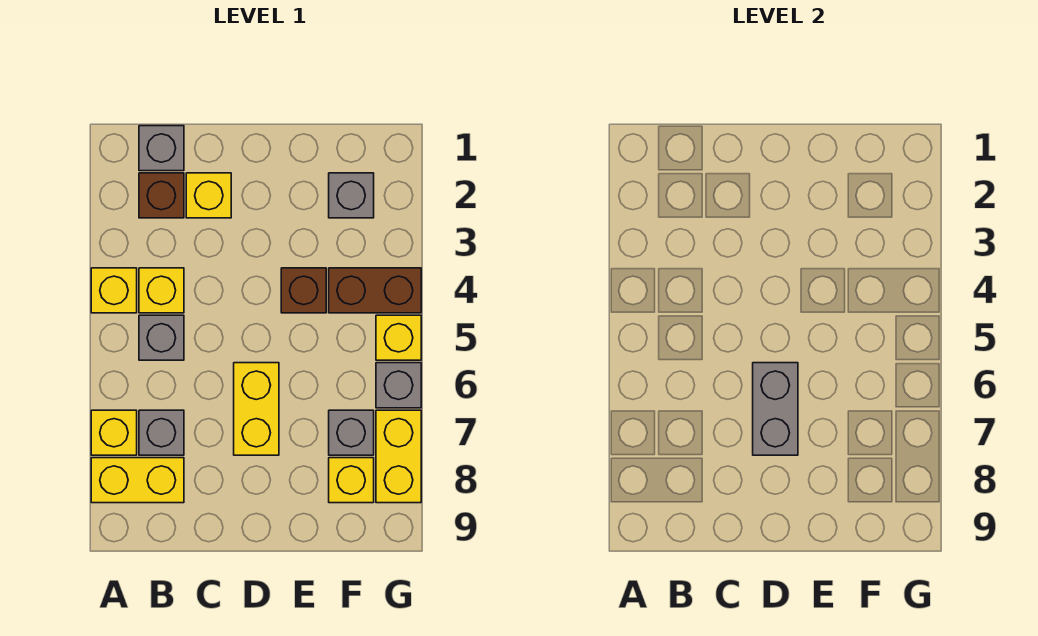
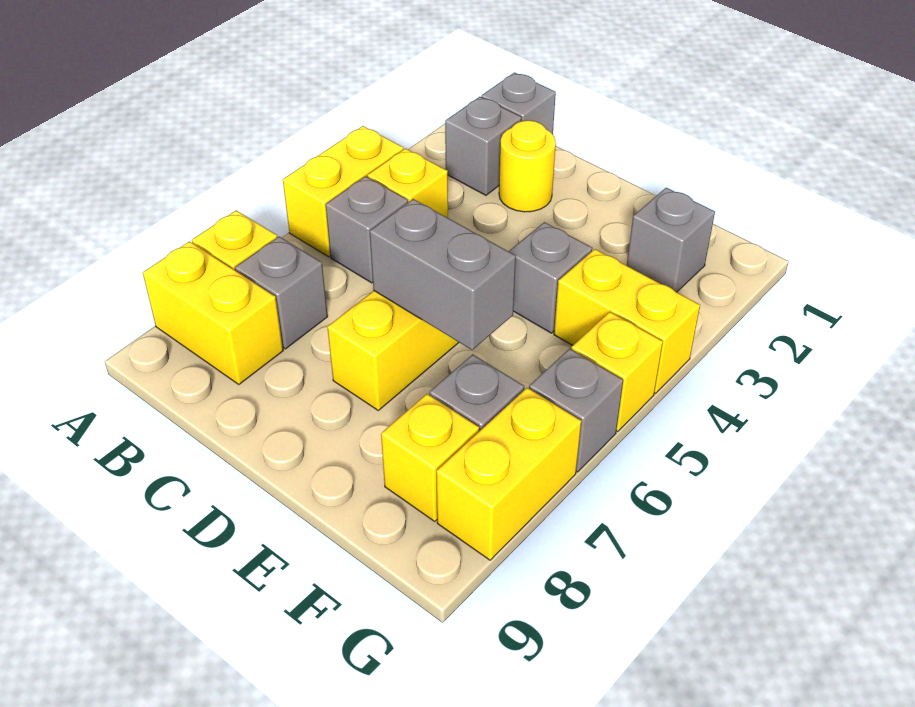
yellow brick A4 level 1 -> yellow brick A4:A5 level 1
brown brick B2 level 1 -> grey brick B2 level 1
yellow brick C2 level 1 -> yellow round brick C2 level 1
grey brick D6:D7 level 2 -> grey brick D6:E6 level 2
brown brick E4 level 1 -> grey brick E4 level 1
brown brick F4:G4 level 1 -> yellow brick F4:G4 level 1

